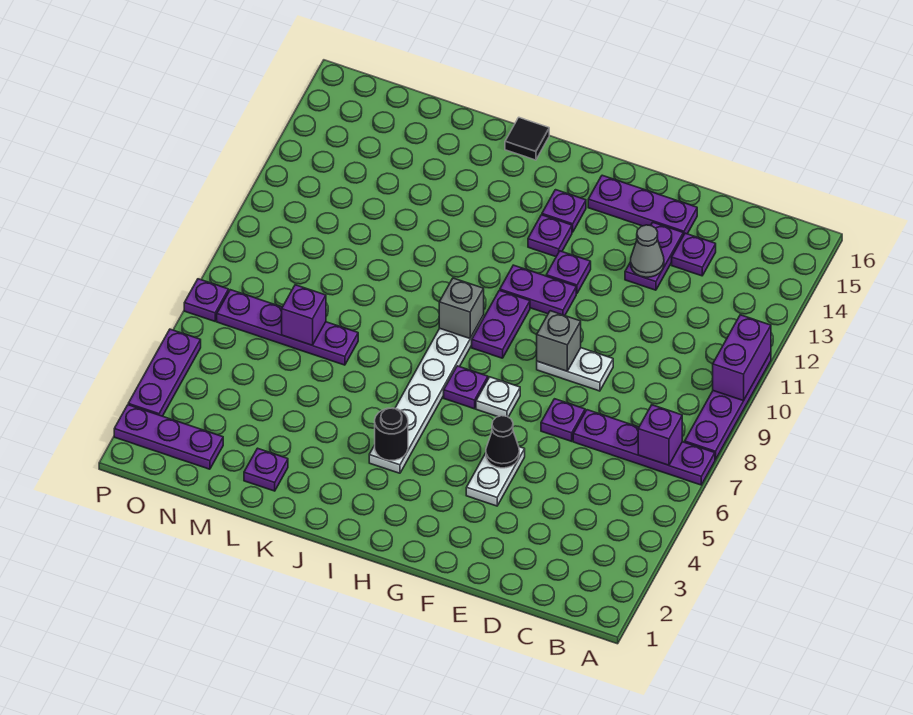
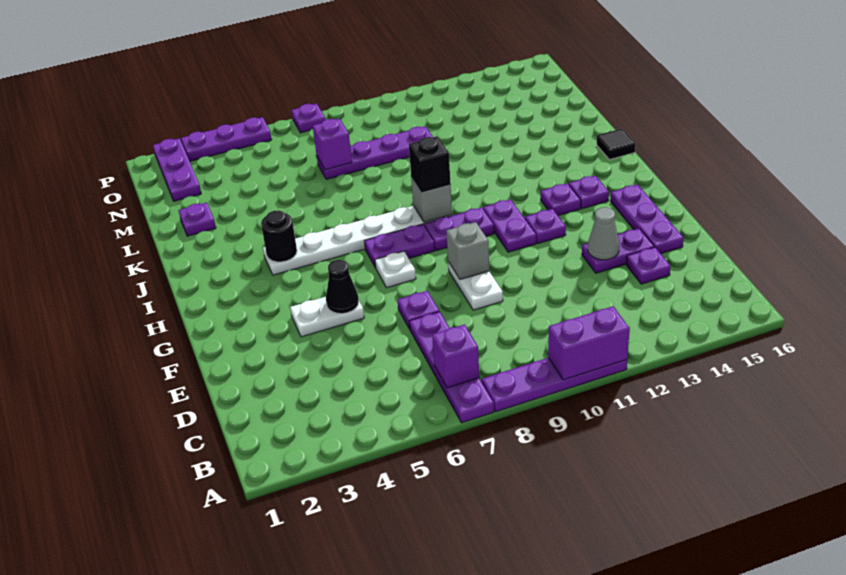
purple plate H7 level 1 -> purple plate H7:H8 level 1
none -> black brick I9 level 3
purple plate L7:O7 level 1 -> purple plate M7:M10 level 1

